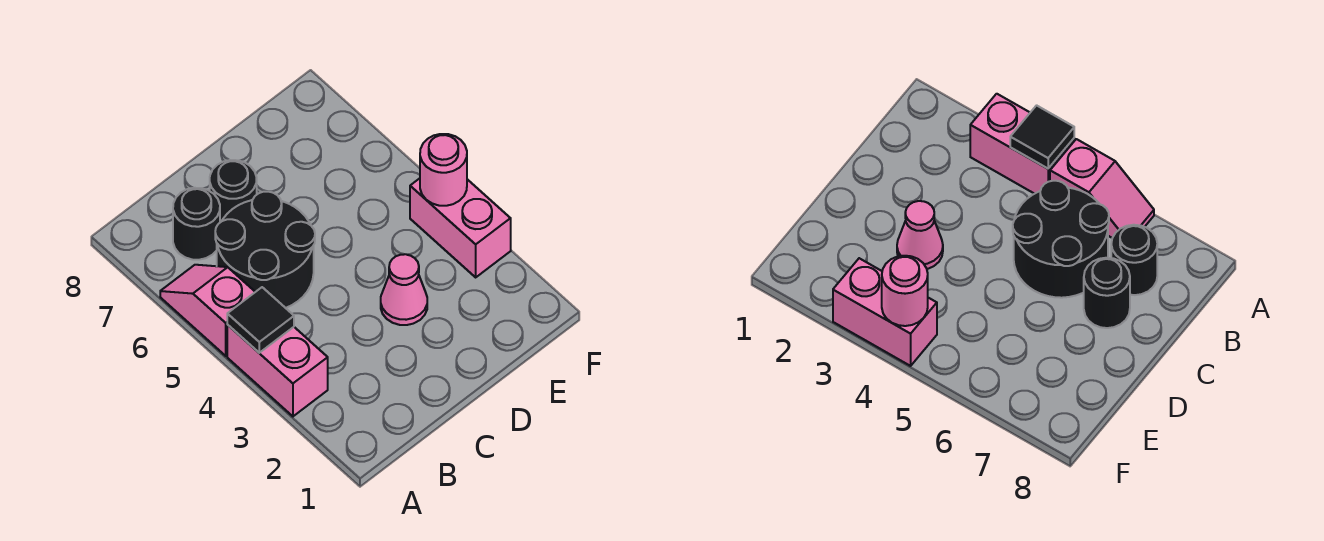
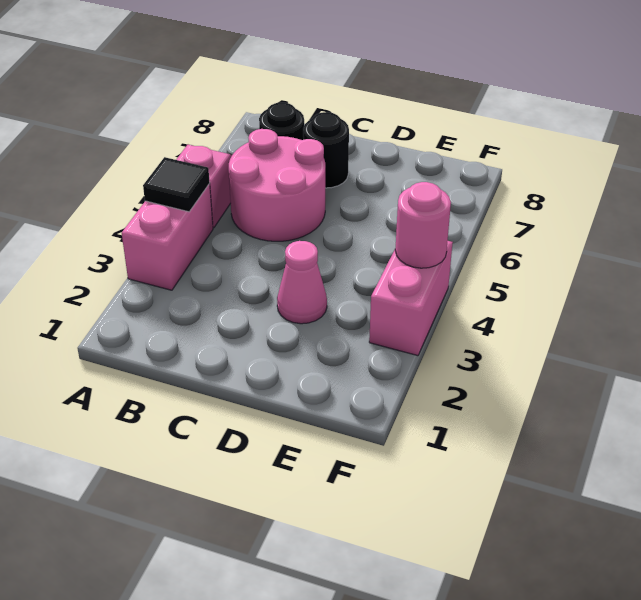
black round brick B5:C6 level 1 -> pink round brick B5:C6 level 1

